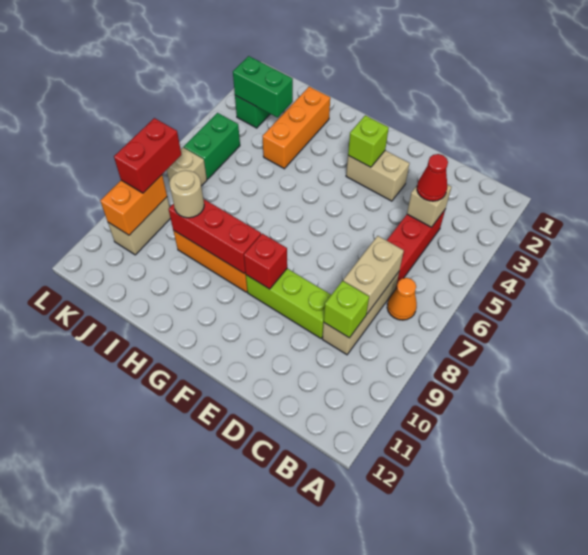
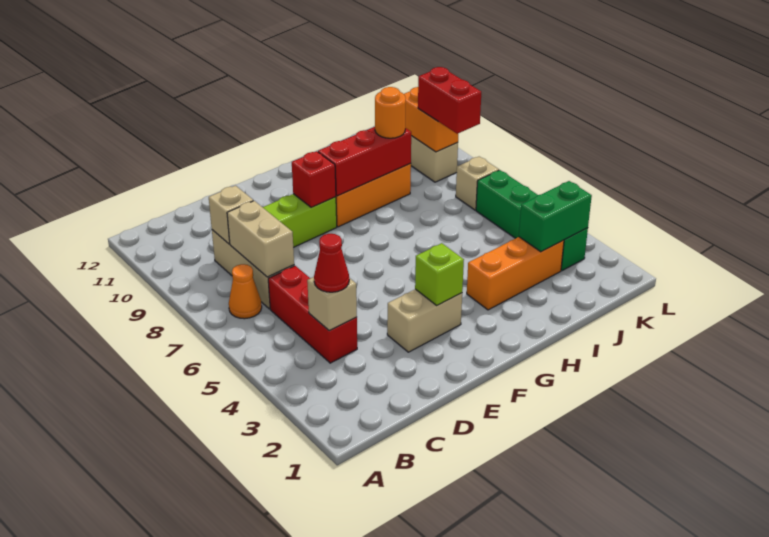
lime brick C9 level 2 -> tan brick C9 level 2
orange brick I2:I4 level 1 -> orange brick H3:J3 level 1
tan round brick I9 level 3 -> orange round brick I9 level 3

